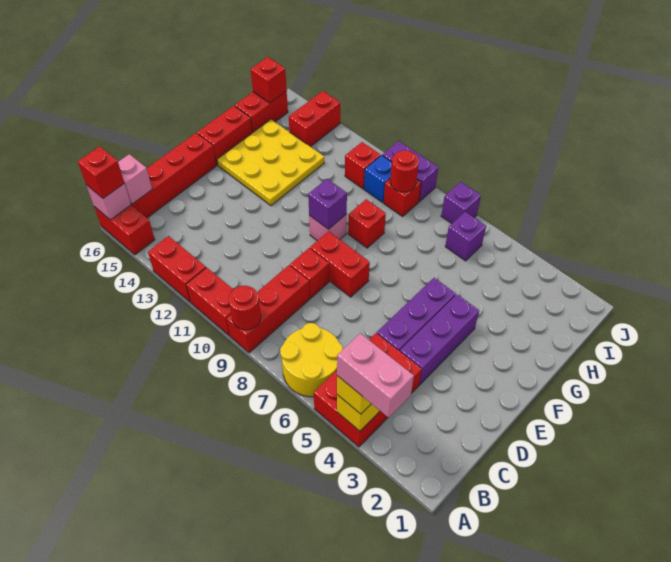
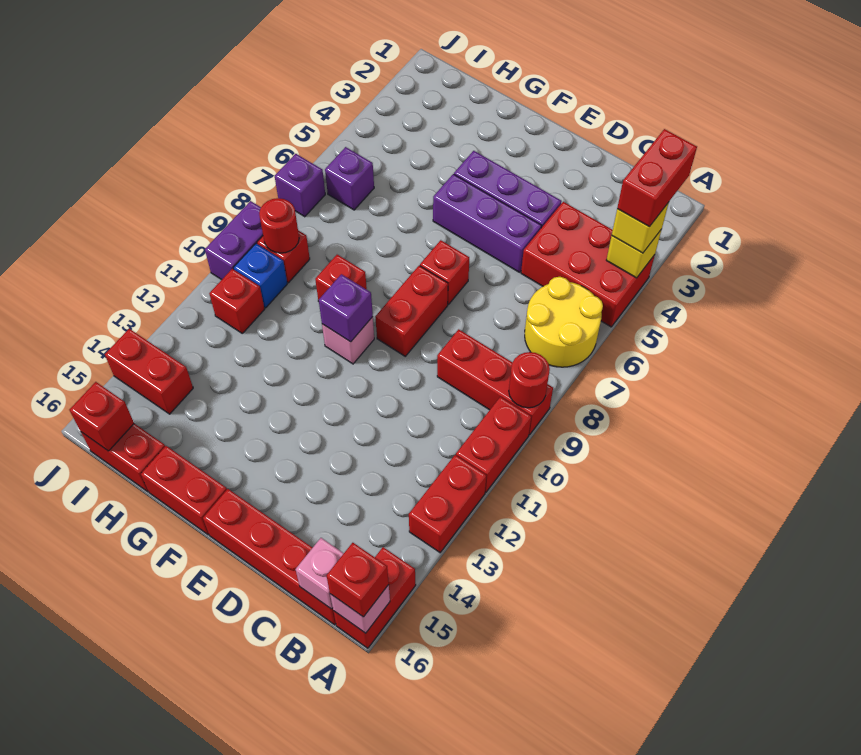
pink brick A3:A4 level 4 -> red brick A3:A4 level 4
red brick D9 level 1 -> red brick E7 level 1
yellow plate F13:H15 level 1 -> none

